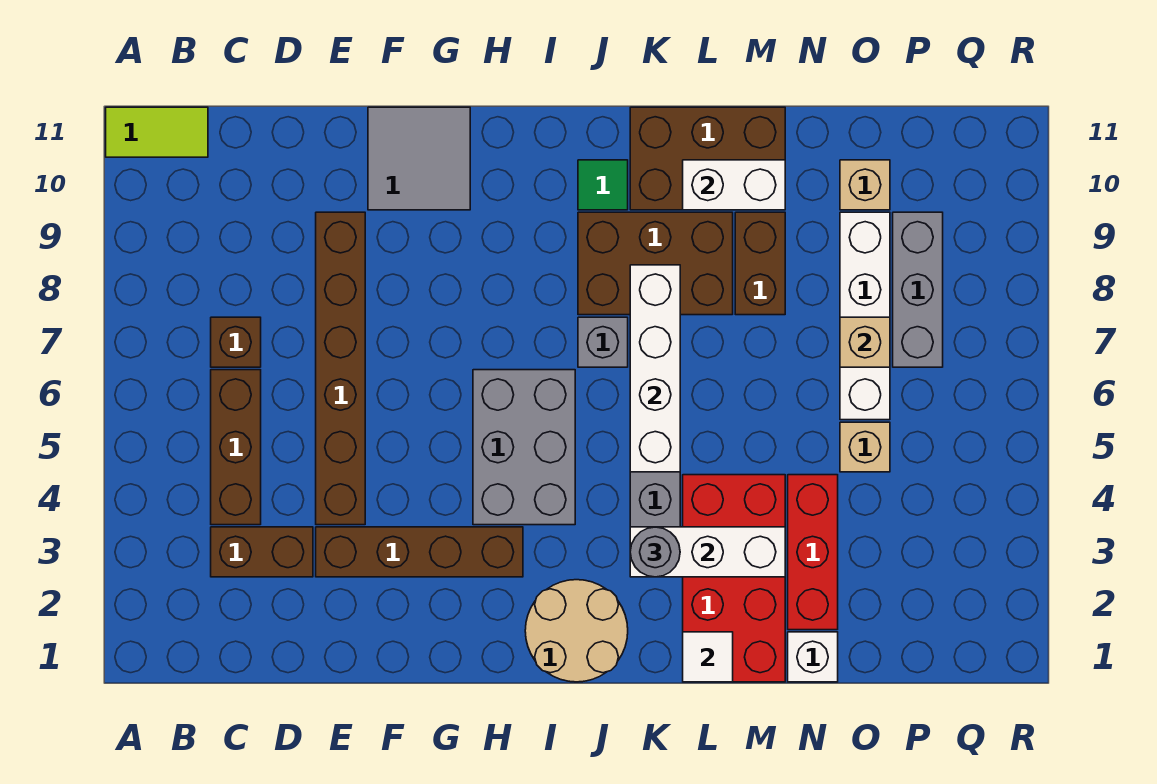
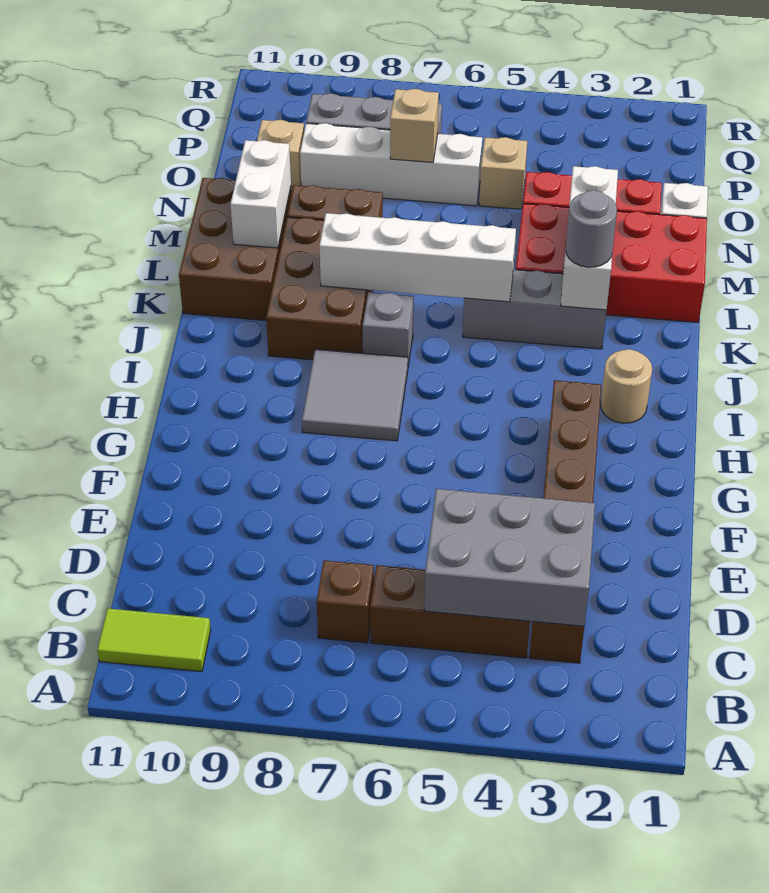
lime tile A11:B11 level 1 -> lime tile B10:B11 level 1
brown brick E4:E9 level 1 -> none
grey tile F10:G11 level 1 -> grey tile H7:I8 level 1
grey brick H4:I6 level 1 -> grey brick C3:D5 level 2
tan round brick I1:J2 level 1 -> tan round brick I2 level 1
green tile J10 level 1 -> none
white tile L1 level 2 -> none

